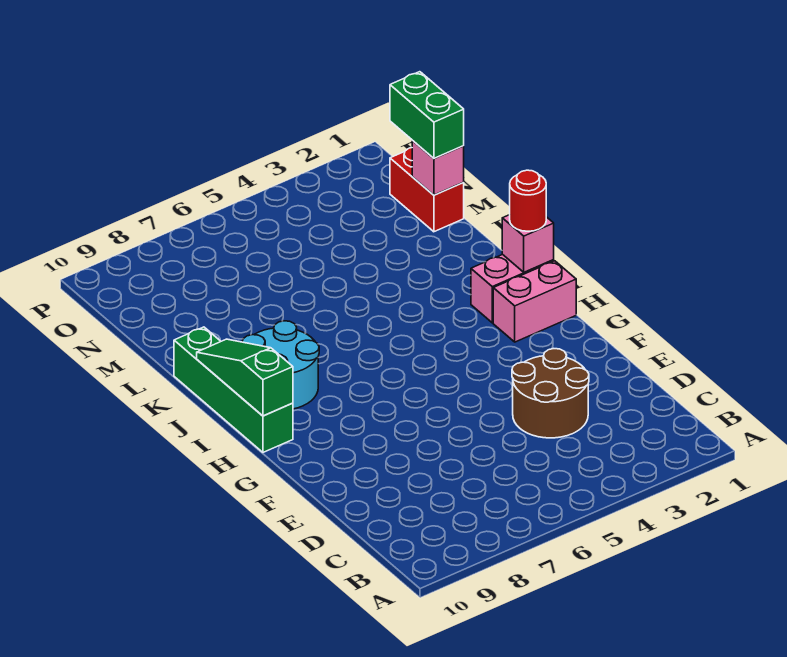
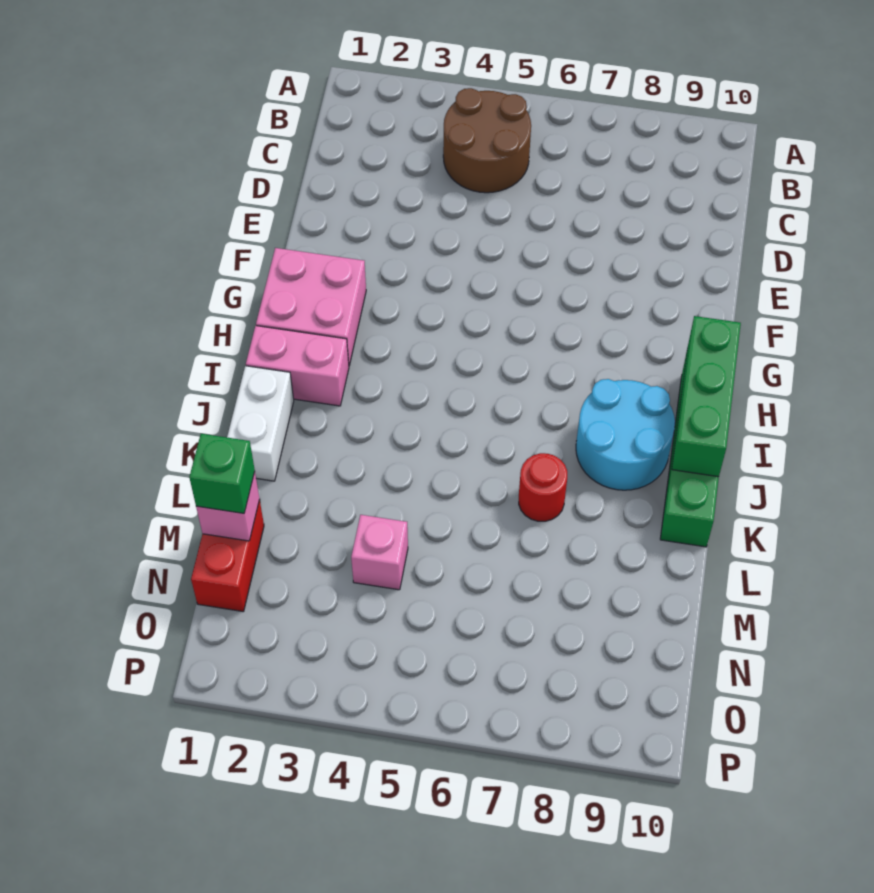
brown round brick D3:E4 level 1 -> brown round brick B4:C5 level 1
pink brick H1:H2 level 1 -> pink brick G1:H2 level 1
green slope H10:J10 level 2 top H -> green brick H10:J10 level 2
pink brick I1 level 2 -> pink brick M4 level 1
red round brick I1 level 3 -> red round brick K7 level 1
none -> white brick J1:K1 level 1
green brick M1:N1 level 3 -> green brick M1 level 3

